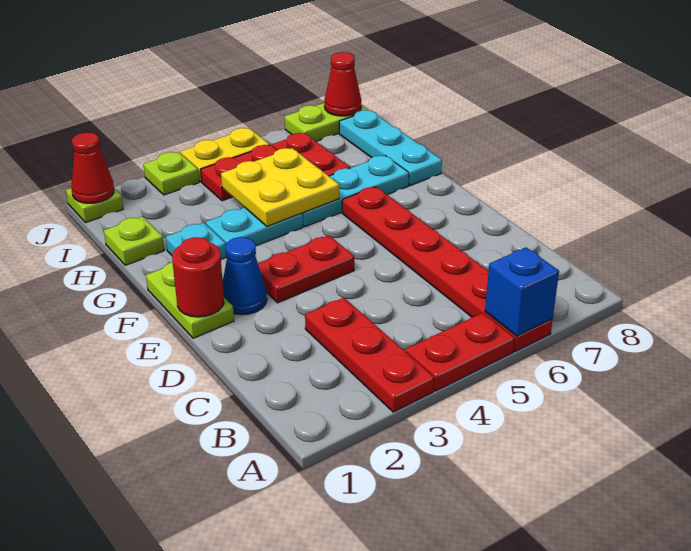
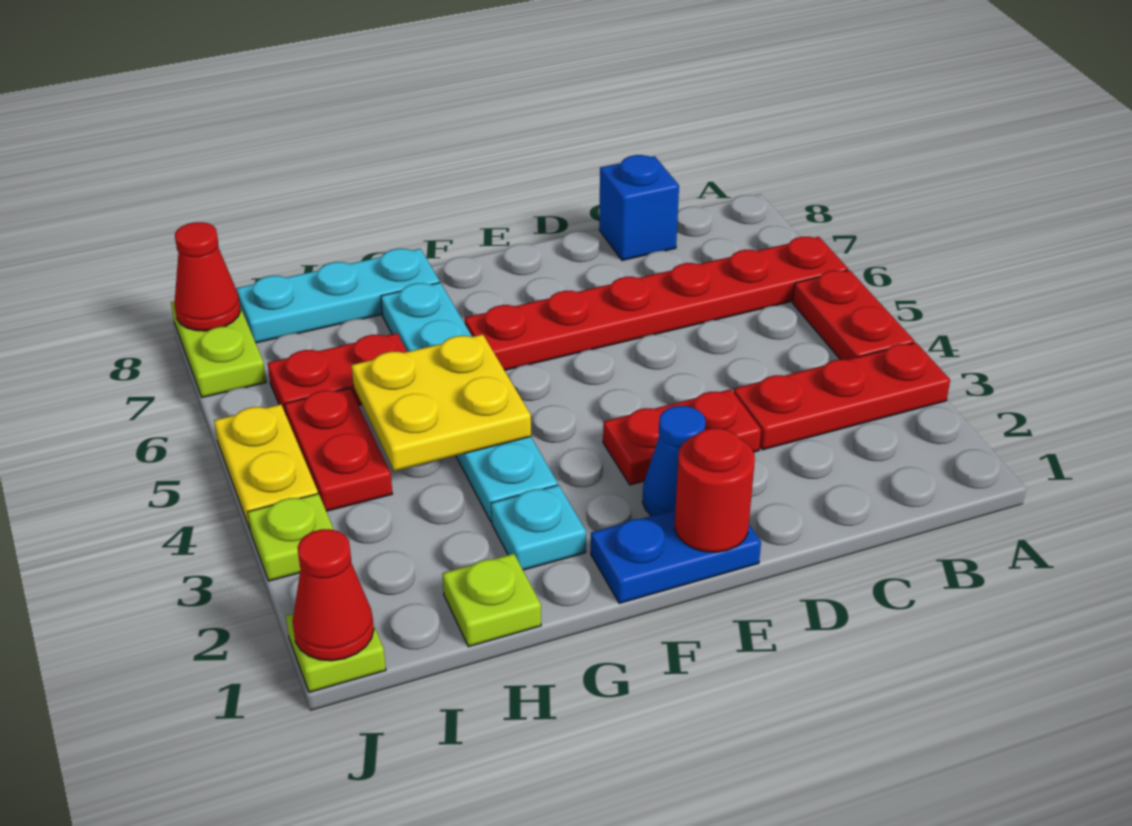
blue brick A6 level 2 -> blue brick C8 level 1
lime plate E1:F1 level 1 -> blue plate E1:F1 level 1
red plate E3:E4 level 1 -> red plate D3:E3 level 1

